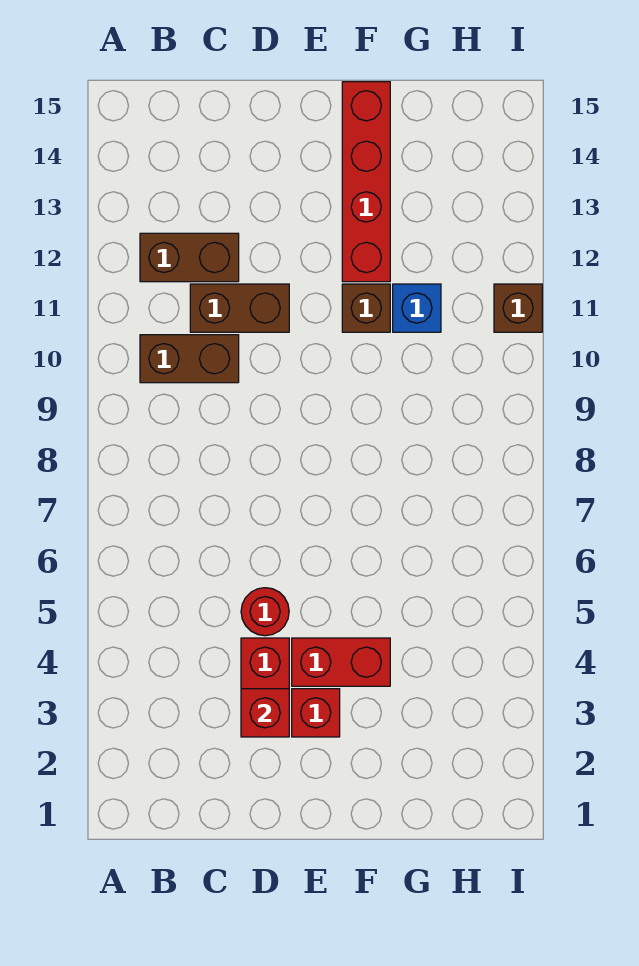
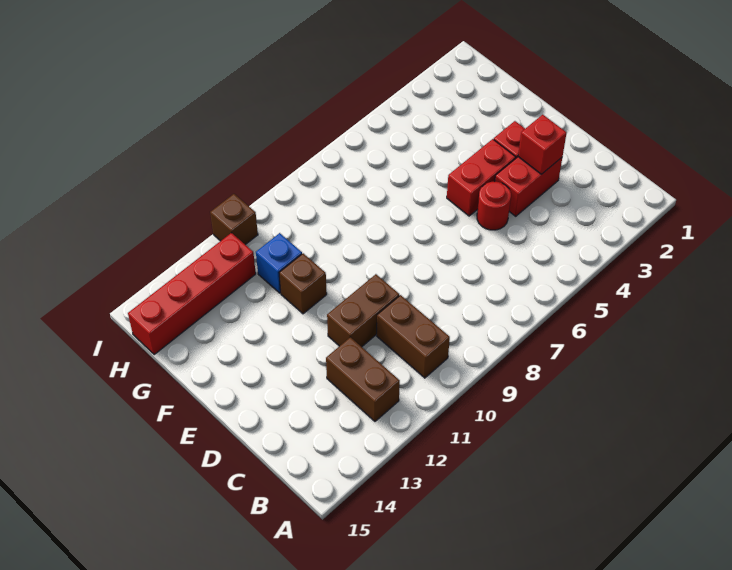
brown brick C11:D11 level 1 -> brown brick D10:D11 level 1
red brick E4:F4 level 1 -> red brick E4:E5 level 1
red brick F12:F15 level 1 -> red brick H12:H15 level 1

